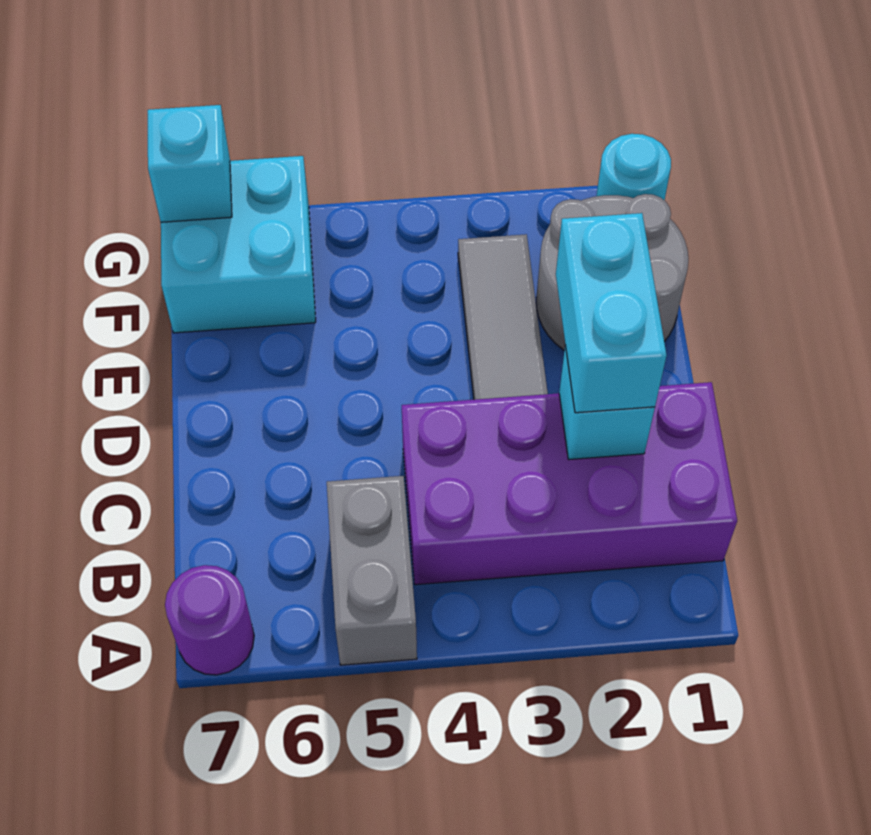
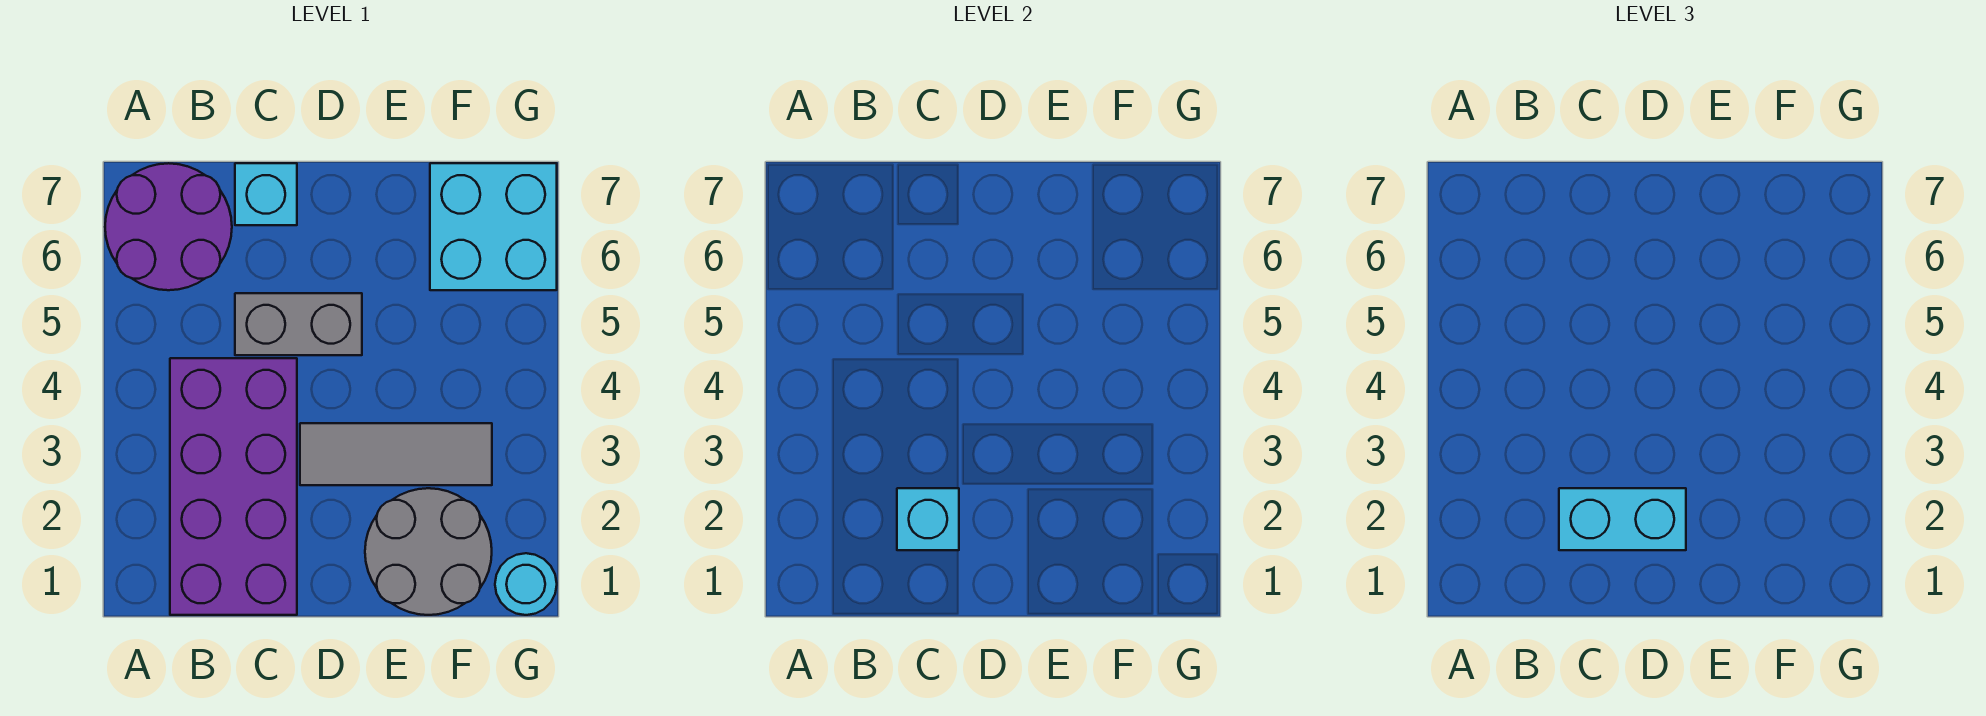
grey brick A5:B5 level 1 -> grey brick C5:D5 level 1
purple round brick A7 level 1 -> purple round brick A6:B7 level 1
cyan brick G7 level 2 -> cyan brick C7 level 1

